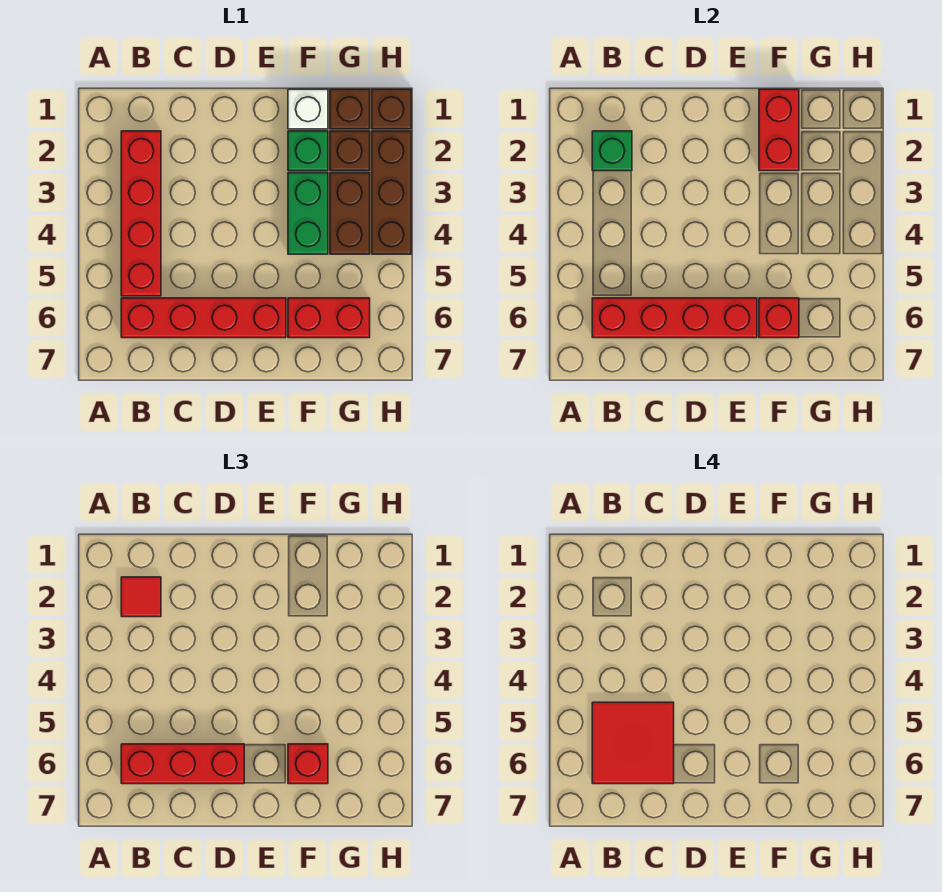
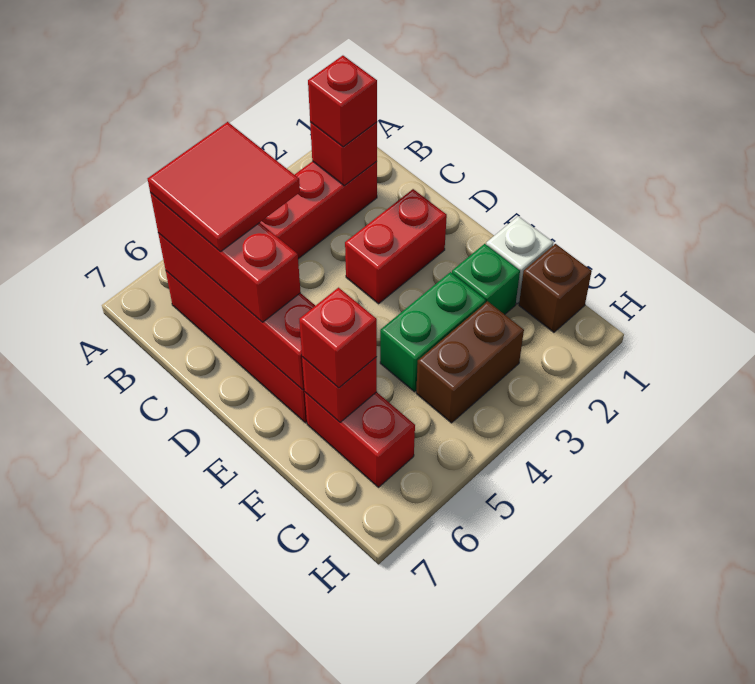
green brick B2 level 2 -> red brick B2 level 2
red tile B2 level 3 -> red brick B2 level 3
red brick F1:F2 level 2 -> red brick D2:D3 level 1
brown brick G2 level 1 -> none
brown brick H1 level 1 -> none
brown brick H2:H4 level 1 -> none

